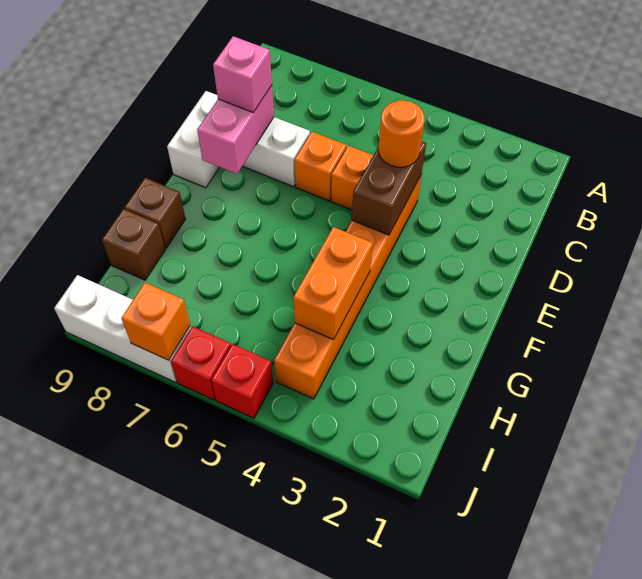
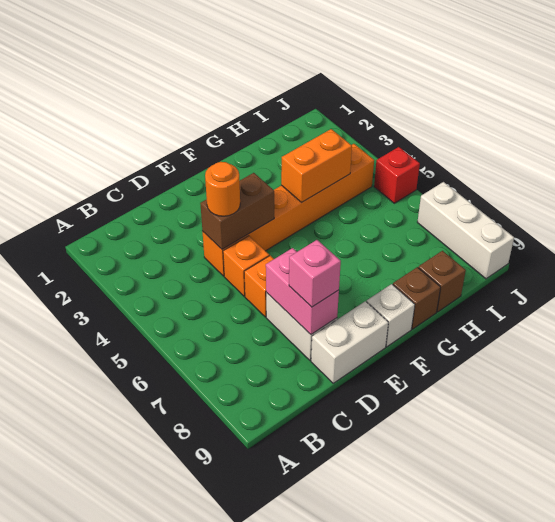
pink brick D8:E8 level 2 -> pink brick D7:D8 level 2
none -> white brick F9 level 1
red brick J6 level 1 -> none
orange brick J7 level 2 -> none

